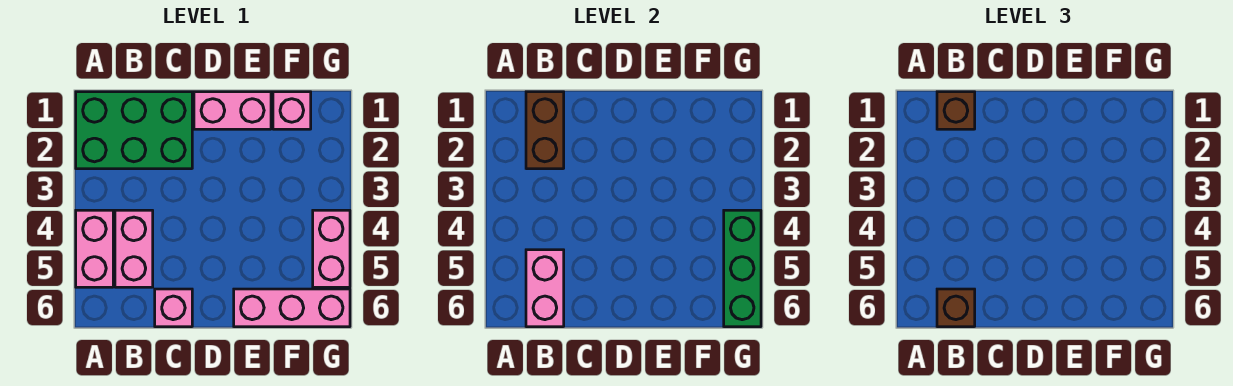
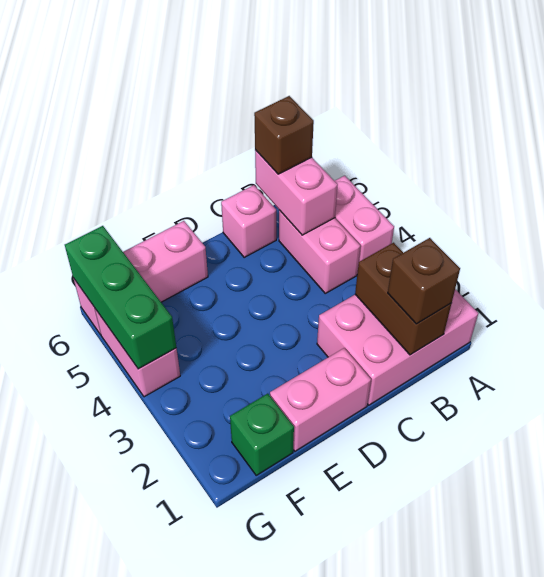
green brick A1:C2 level 1 -> pink brick A1:C2 level 1
pink brick F1 level 1 -> green brick F1 level 1

